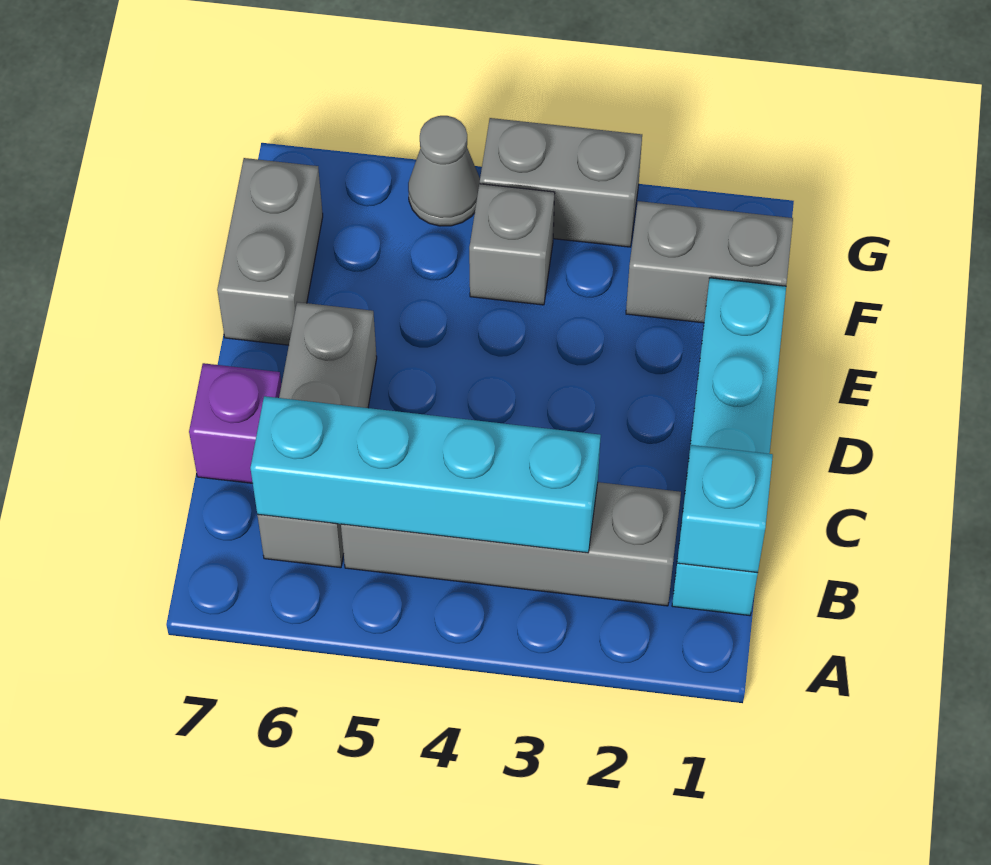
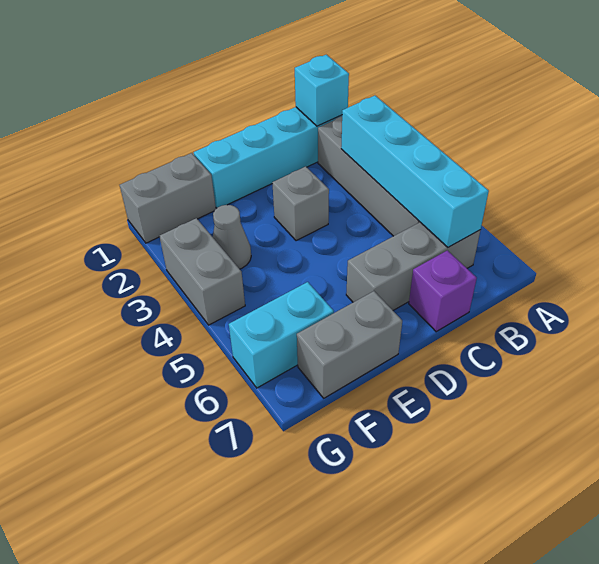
grey brick F1:F2 level 1 -> grey brick F1:G1 level 1
grey brick F4 level 1 -> grey brick D3 level 1
none -> cyan brick F6:G6 level 1
grey cone G5 level 1 -> grey cone F3 level 1

